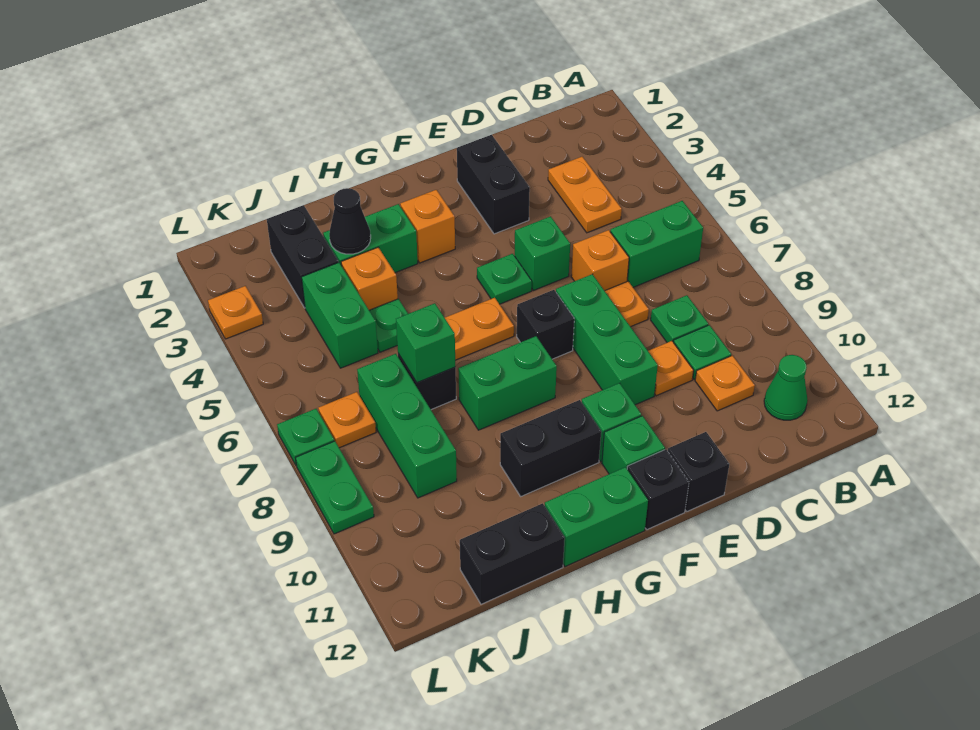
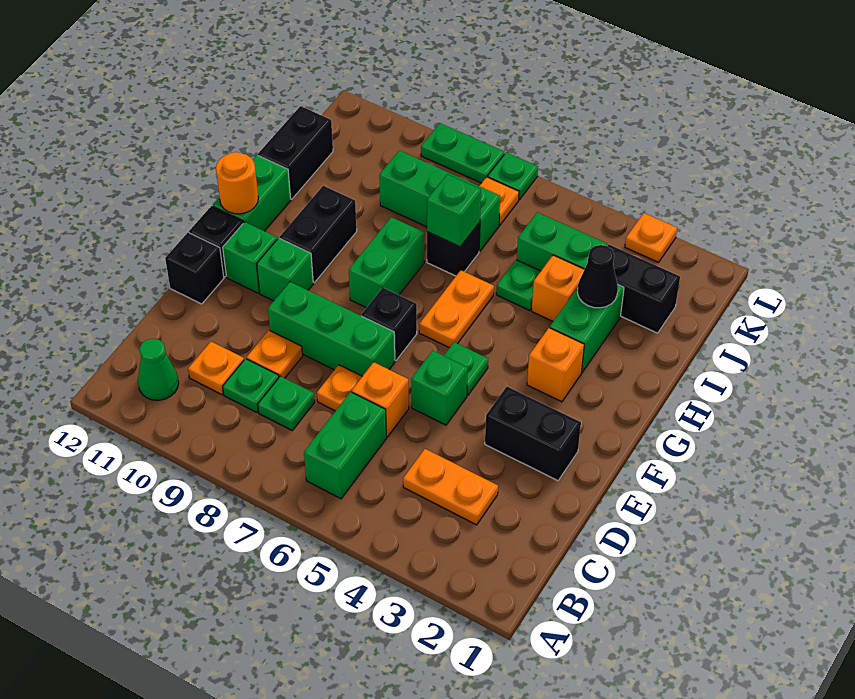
none -> orange round brick G12 level 2

